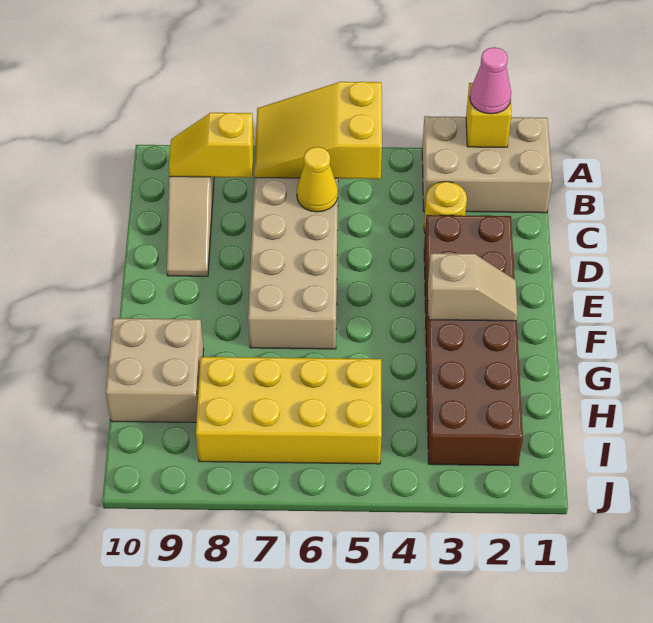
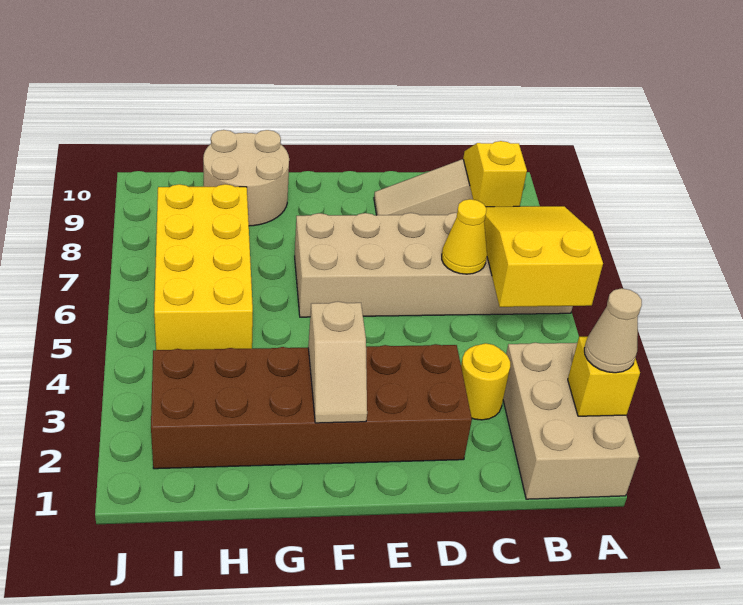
pink cone A2 level 3 -> tan cone A2 level 3
tan brick G9:H10 level 1 -> tan round brick G9:H10 level 1

